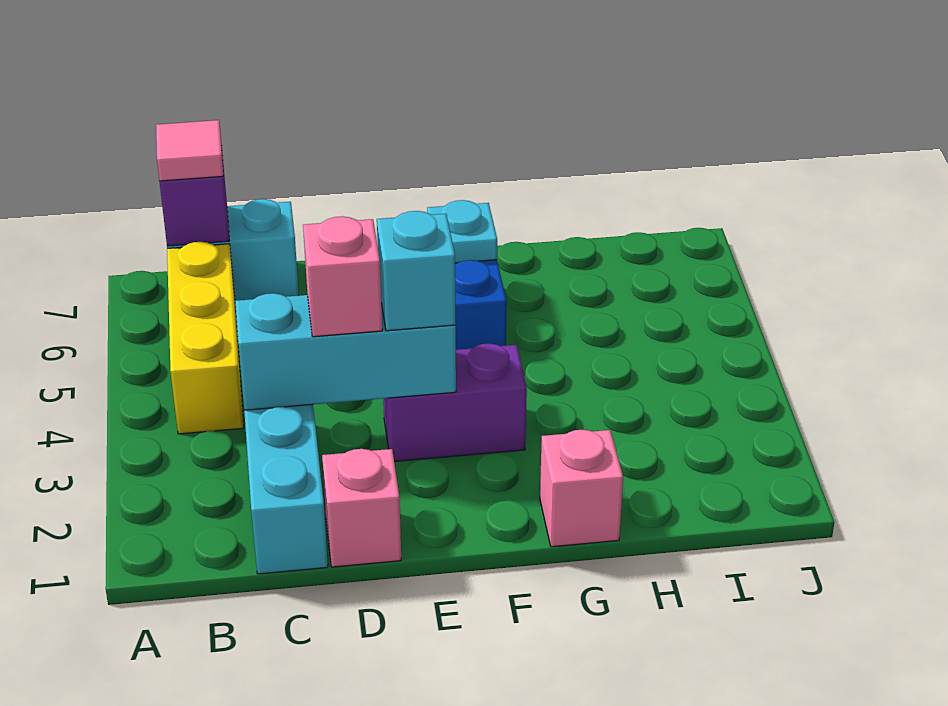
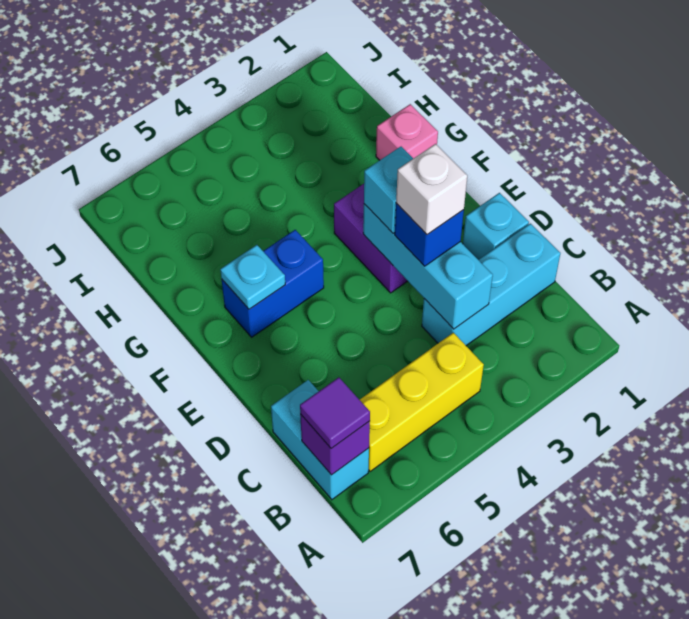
pink tile B7 level 3 -> purple tile B7 level 3
pink brick D1 level 1 -> cyan brick D1 level 1
pink brick D3 level 3 -> blue brick D3 level 3
none -> white brick D3 level 4

